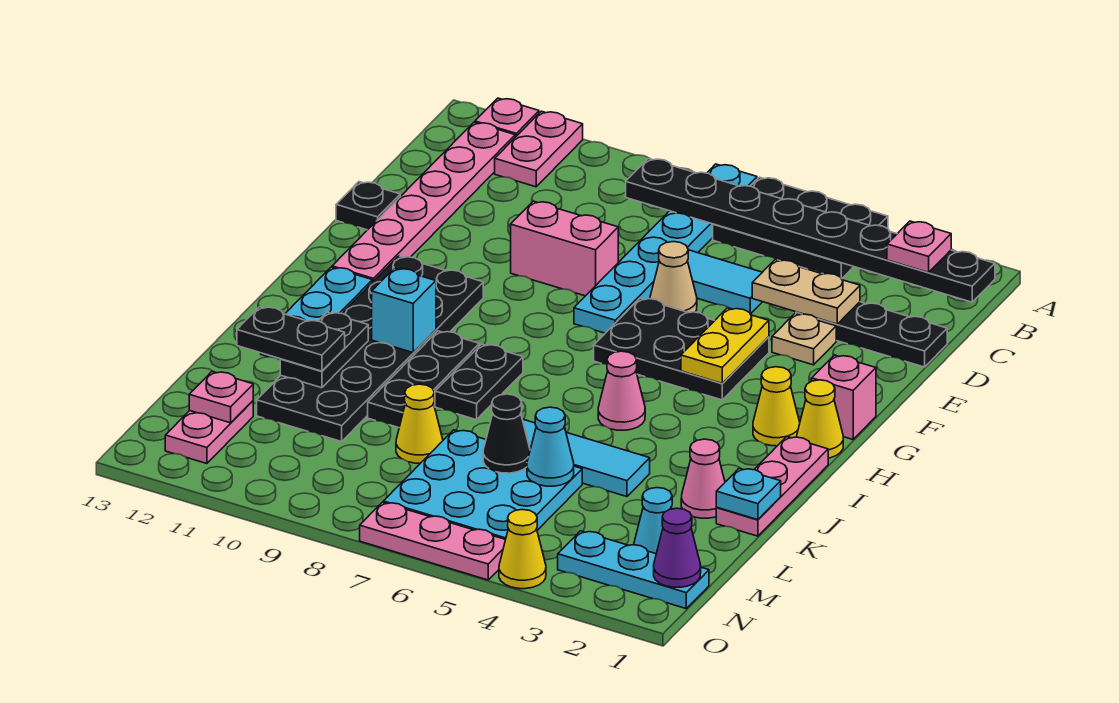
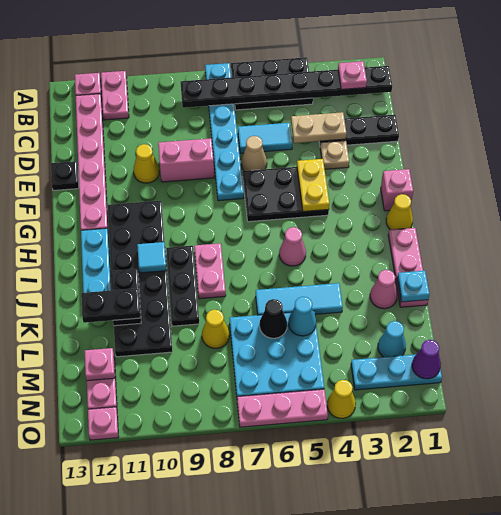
yellow cone H2 level 1 -> yellow cone E10 level 1
black plate I8:J8 level 1 -> pink plate I8:J8 level 1
cyan brick I10 level 2 -> cyan tile I10 level 2
none -> pink plate O12 level 1

